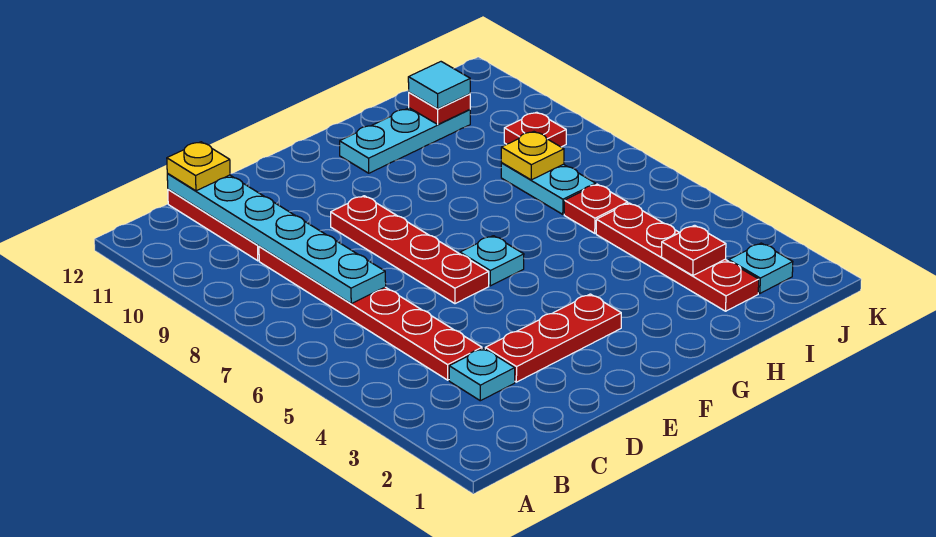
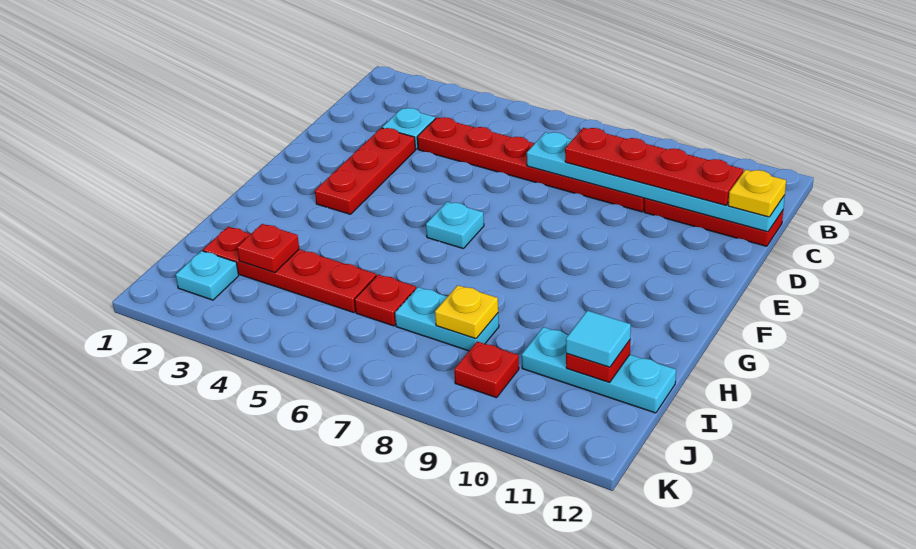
red plate E6:E9 level 1 -> red plate C8:C11 level 3
cyan plate G11:I11 level 1 -> cyan plate I10:I12 level 1

